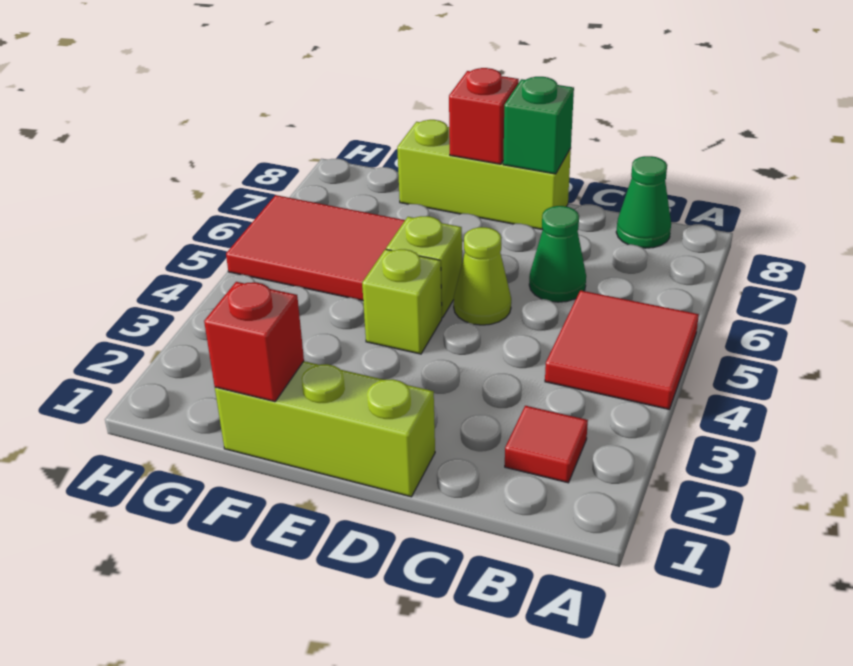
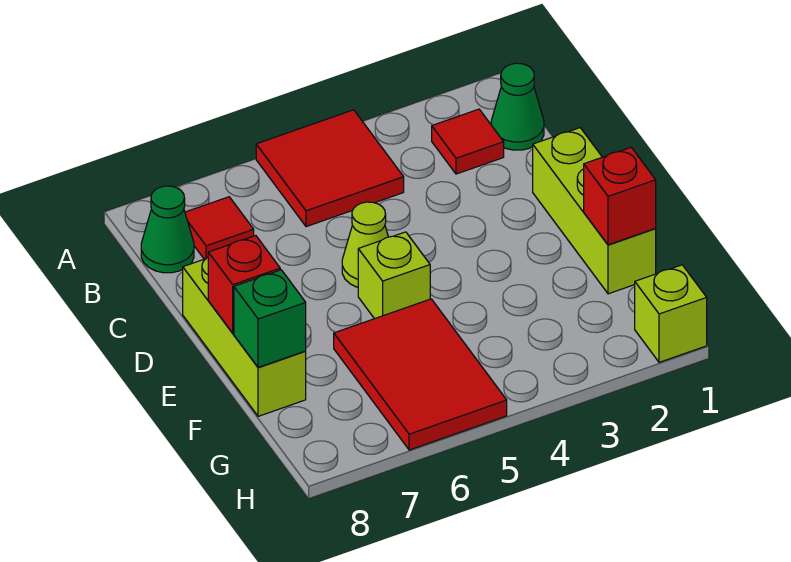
none -> red tile B7 level 1
green cone C6 level 1 -> green cone B1 level 1
green brick D8 level 2 -> green brick F8 level 2
lime brick E4 level 1 -> lime brick H1 level 1

